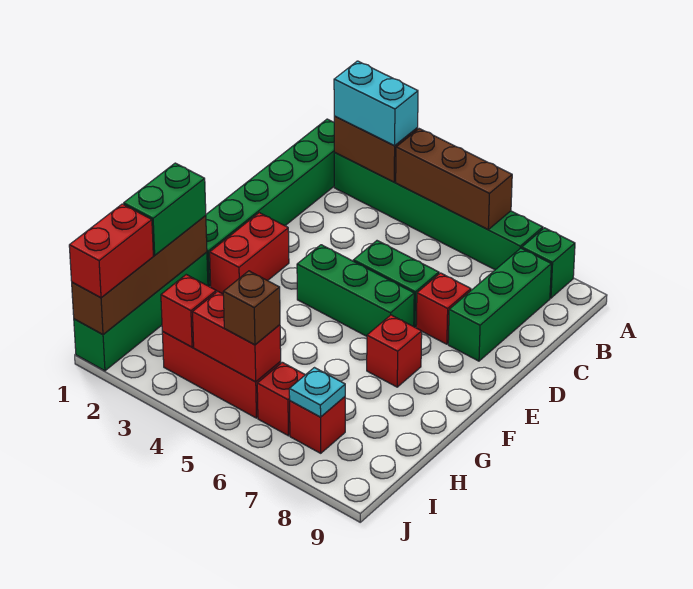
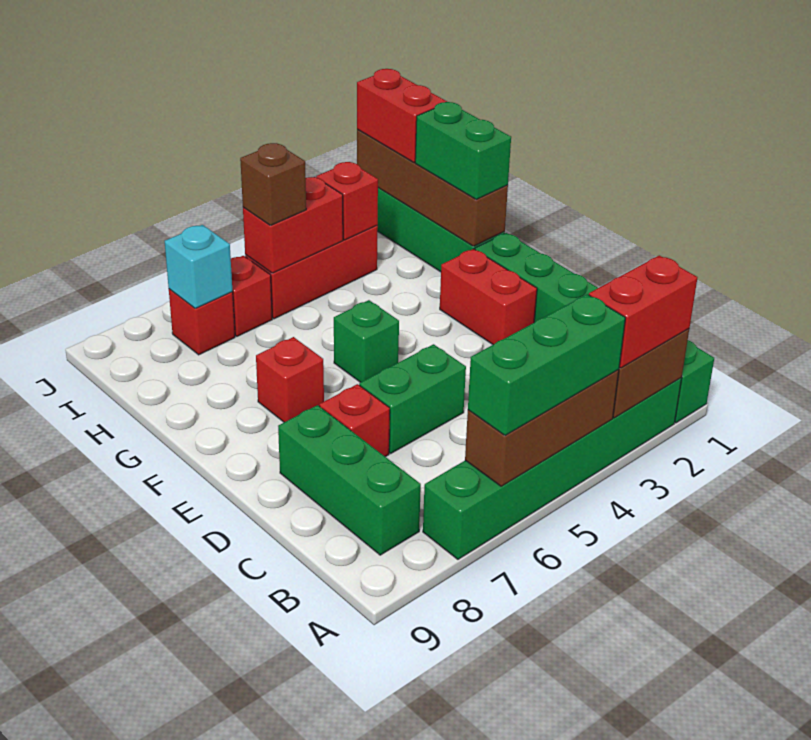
cyan brick A2:A3 level 3 -> red brick A2:A3 level 3
green brick A8 level 1 -> green brick F5 level 1
green brick E4:E6 level 1 -> green brick A4:A6 level 3
cyan plate I7 level 2 -> cyan brick I7 level 2

